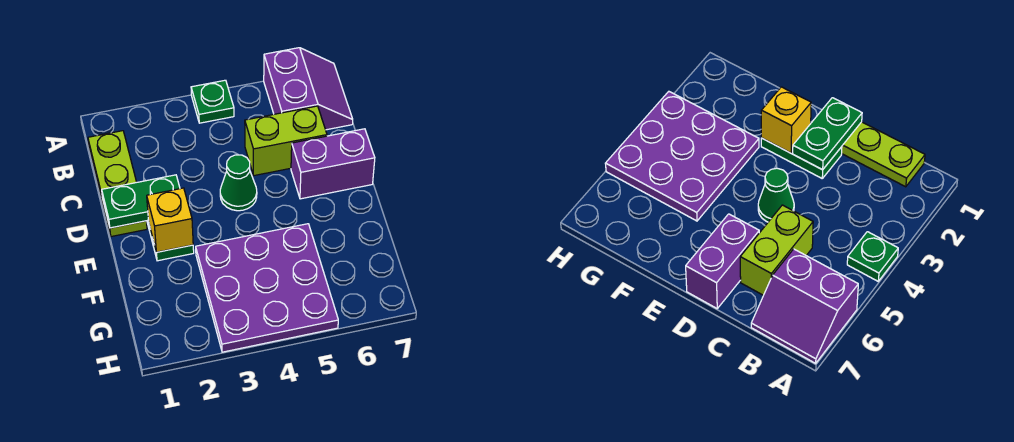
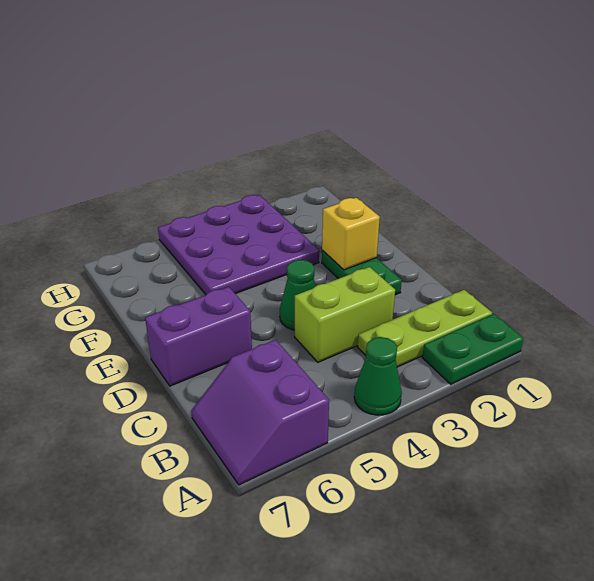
green plate A4 level 1 -> green cone A4 level 1
lime plate B1:D1 level 1 -> lime plate B1:B3 level 1
lime brick C5:C6 level 1 -> lime brick C3:C4 level 1
green plate D1:D2 level 2 -> green plate A1:A2 level 1

